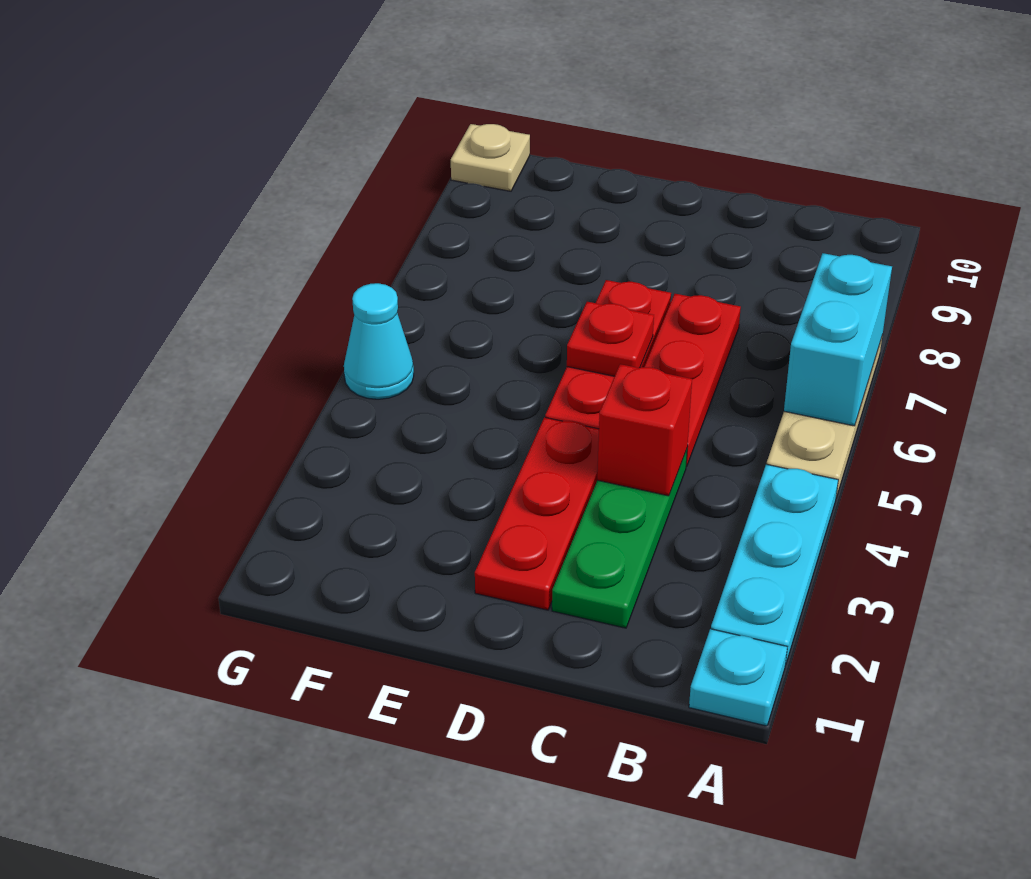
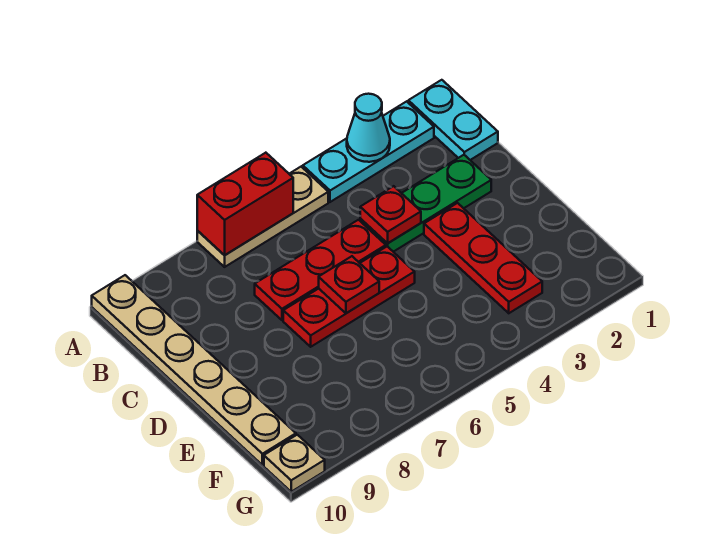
cyan plate A1 level 1 -> cyan plate A1:B1 level 1
cyan brick A6:A7 level 2 -> red brick A6:A7 level 2
none -> tan plate A10:F10 level 1
red brick C4 level 2 -> red plate C4 level 2
red plate D2:D4 level 1 -> red plate D3:F3 level 1
cyan cone G5 level 1 -> cyan cone A3 level 2

